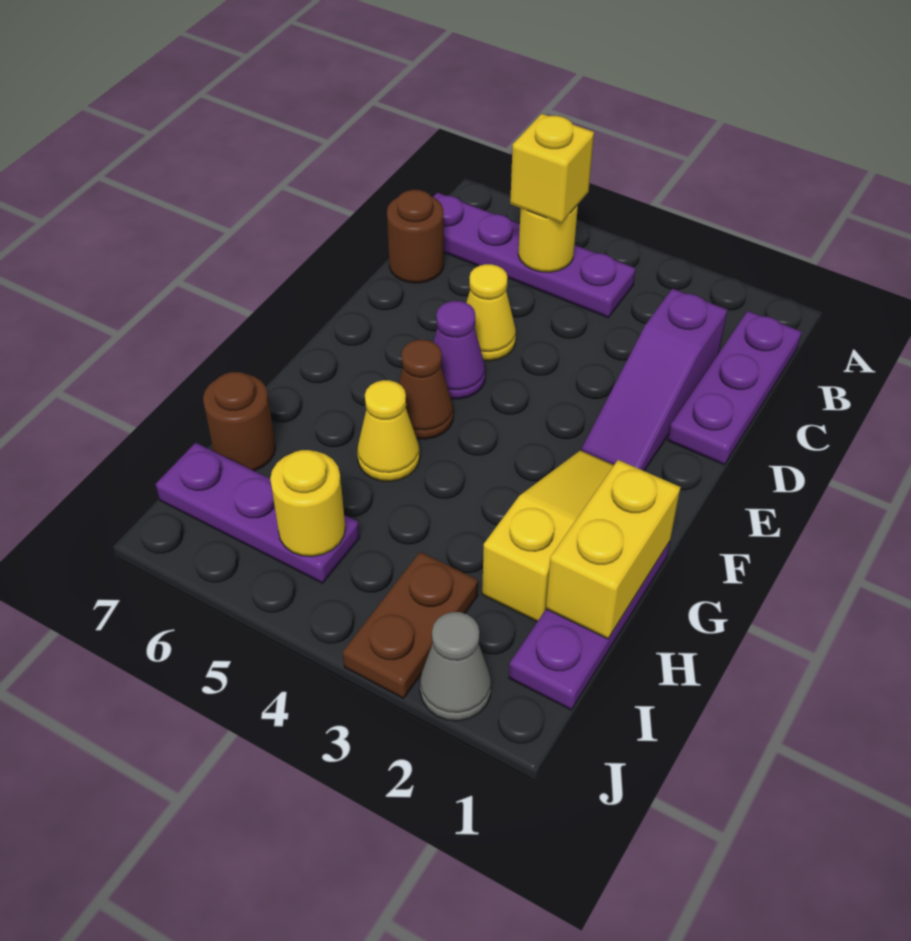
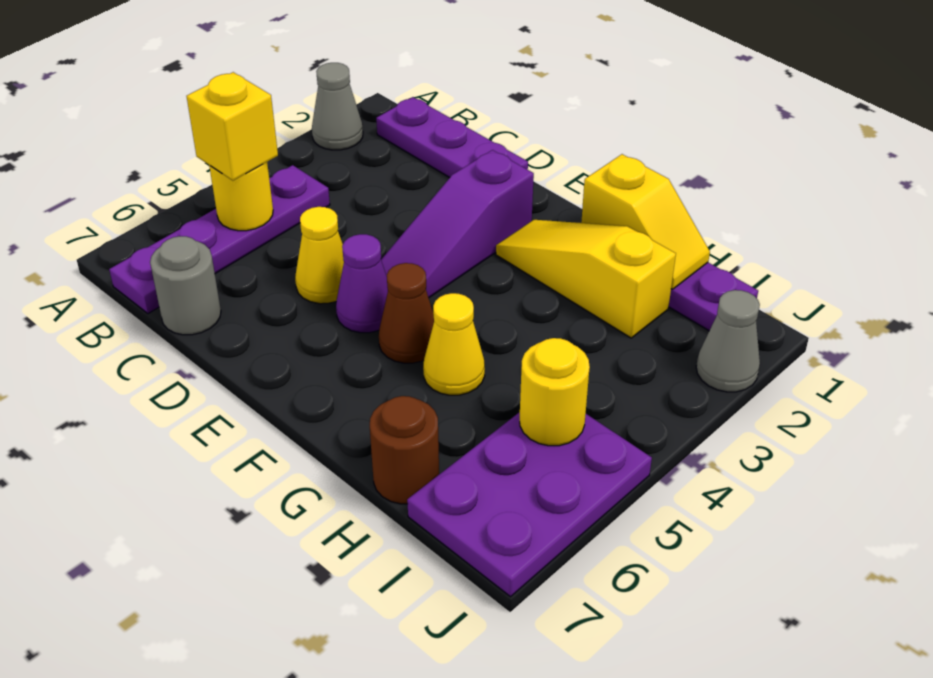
none -> grey cone A2 level 1
purple slope C2:E2 level 1 top C -> purple slope E2:E4 level 1 top 2
brown round brick C7 level 1 -> grey round brick C7 level 1
yellow brick G1:H1 level 2 -> yellow slope G1:H1 level 2 top G
brown plate I3:J3 level 1 -> none
purple plate I5:I7 level 1 -> purple plate I5:J7 level 1

